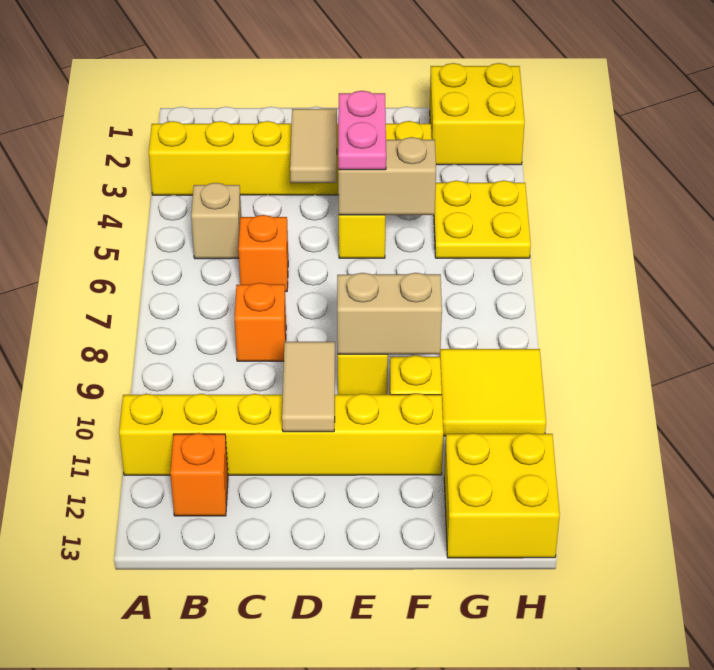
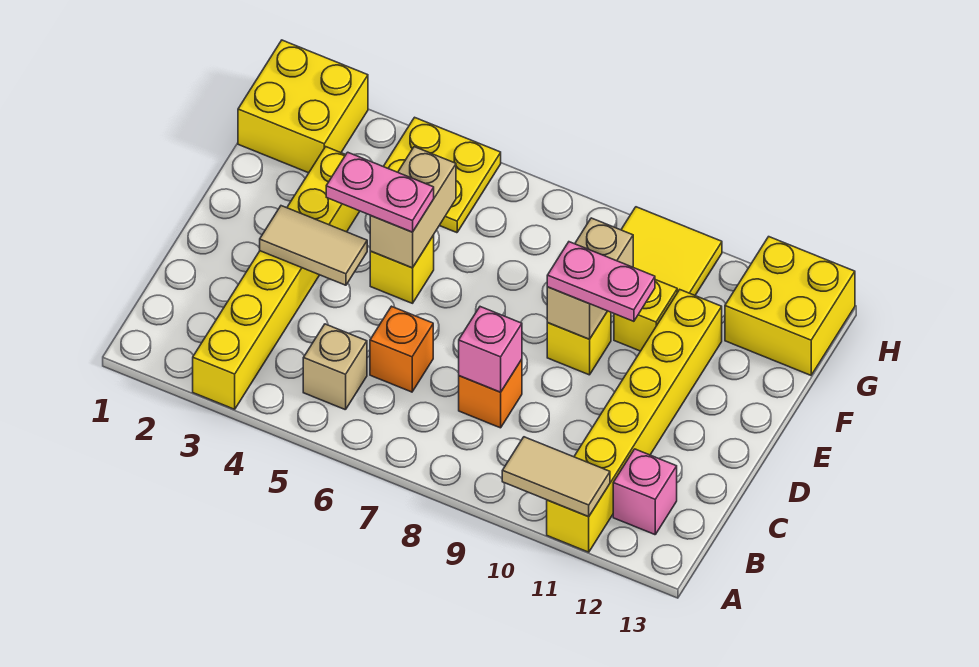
orange brick B12 level 1 -> pink brick B12 level 1
none -> pink brick C8 level 2
tan tile D10:D11 level 2 -> tan tile A10:A11 level 2
none -> pink plate E9:E10 level 3

